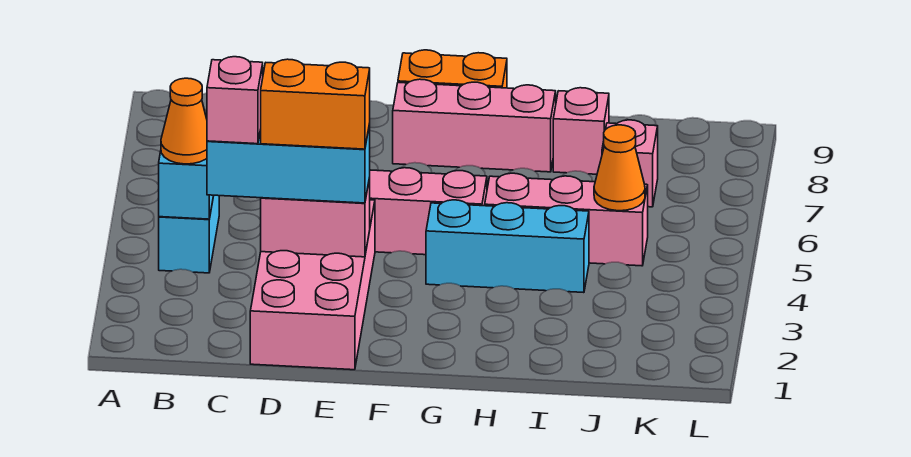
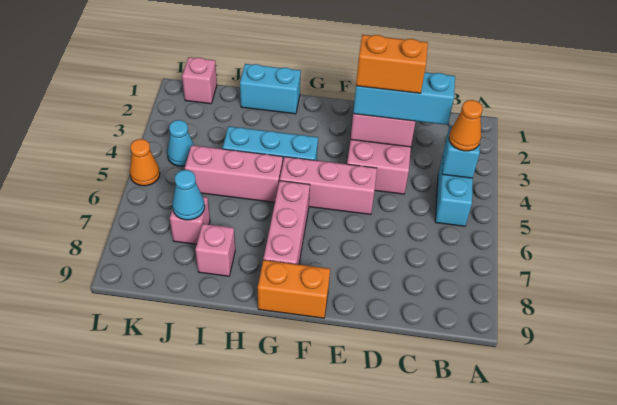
pink brick C3 level 4 -> pink brick K1 level 1
pink brick F8:H8 level 1 -> pink brick G6:G8 level 1
none -> cyan brick H1:I1 level 1
orange cone J5 level 2 -> orange cone L5 level 1
none -> cyan cone J7 level 2
none -> cyan cone K4 level 1

